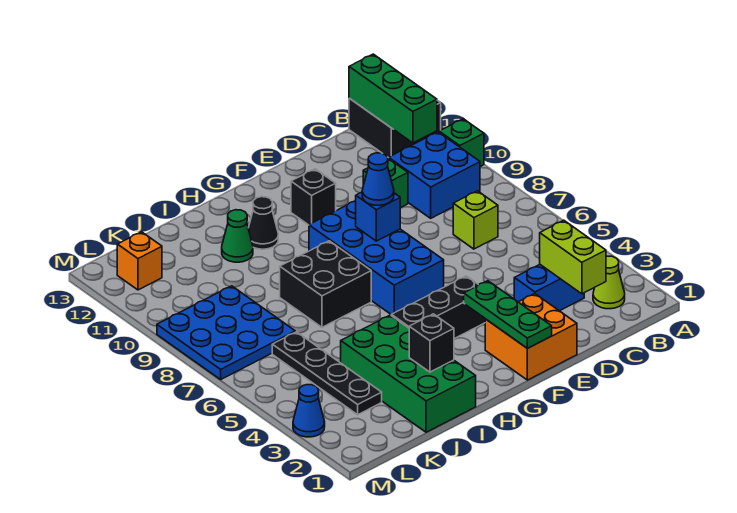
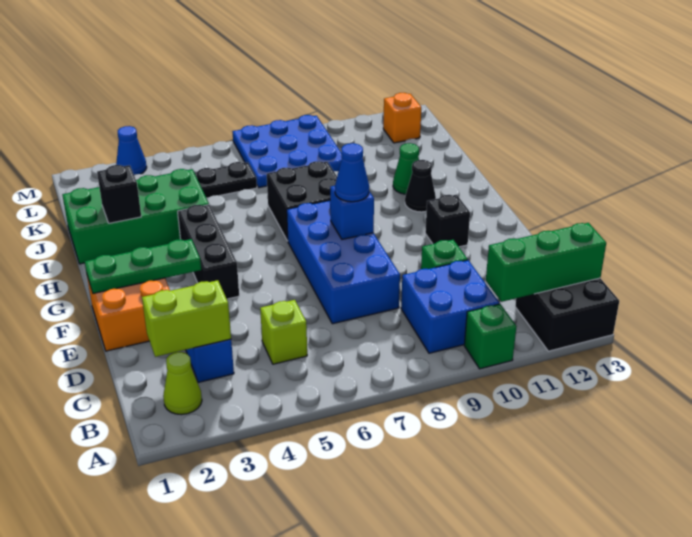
lime brick C7 level 1 -> lime brick C5 level 1
blue brick F6:G9 level 1 -> blue brick D7:G8 level 1

